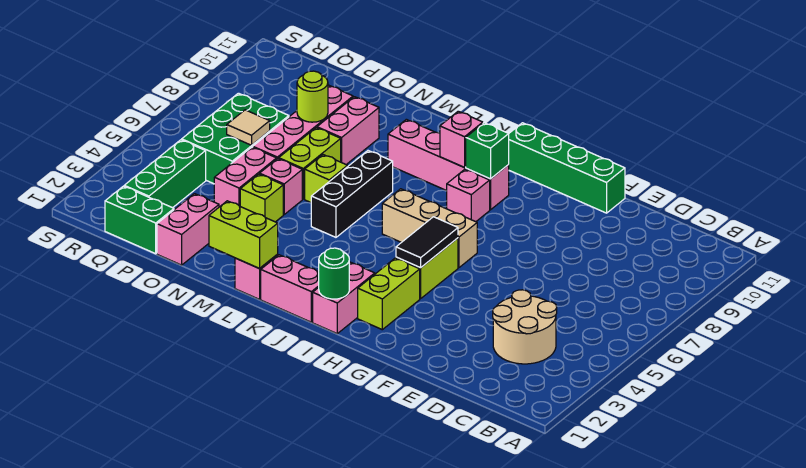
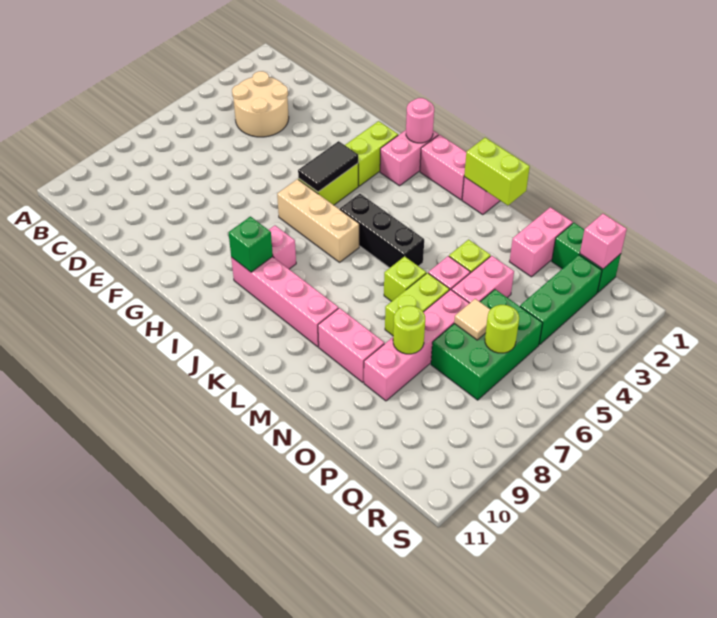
green brick F11:I11 level 1 -> none
green round brick I1 level 2 -> pink round brick I1 level 2
pink brick J9 level 2 -> pink brick Q1 level 2
black brick L5:L7 level 1 -> black brick J5:L5 level 1
pink brick N8:N9 level 1 -> pink brick M9:N9 level 1
none -> lime round brick Q6 level 2

